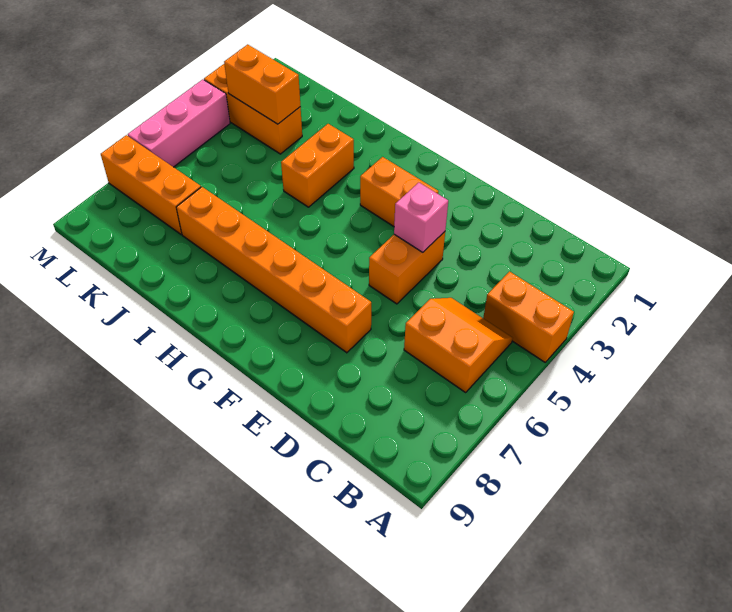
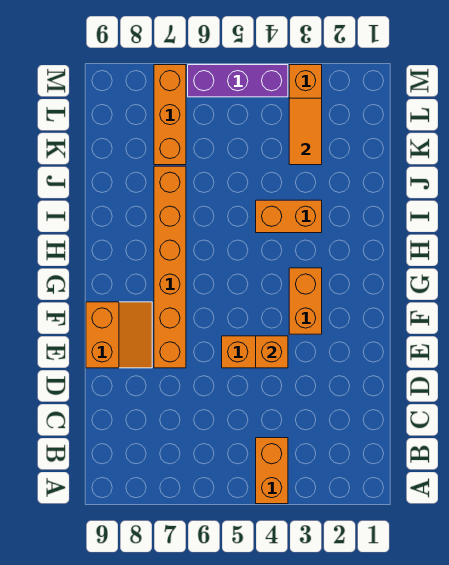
orange slope B5:C6 level 1 top 6 -> orange slope E8:F9 level 1 top 9
pink brick E4 level 2 -> orange brick E4 level 2
orange brick K3:L3 level 2 -> orange tile K3:L3 level 2
pink brick M4:M6 level 1 -> purple brick M4:M6 level 1

